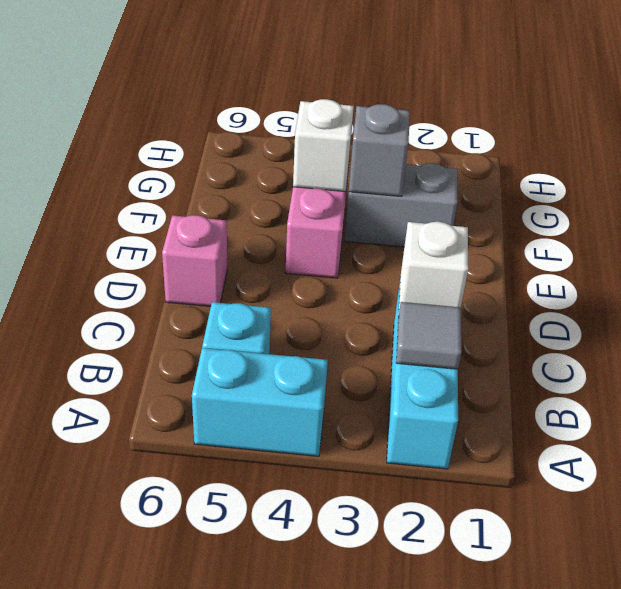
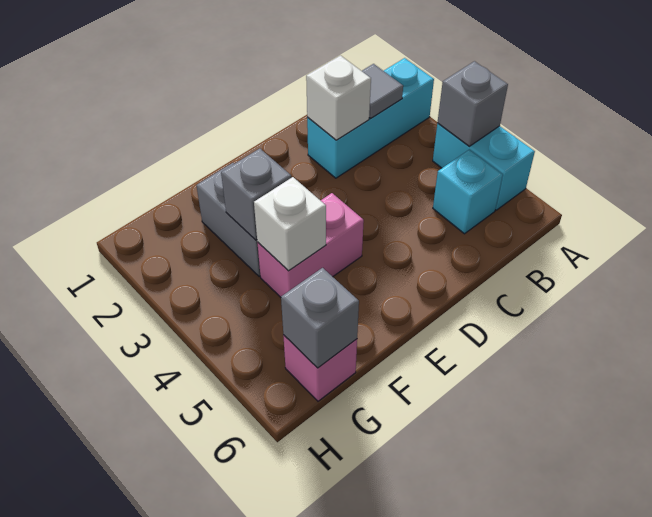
none -> grey brick A4 level 2
pink brick D6 level 1 -> pink brick G6 level 1
none -> grey brick G6 level 2

